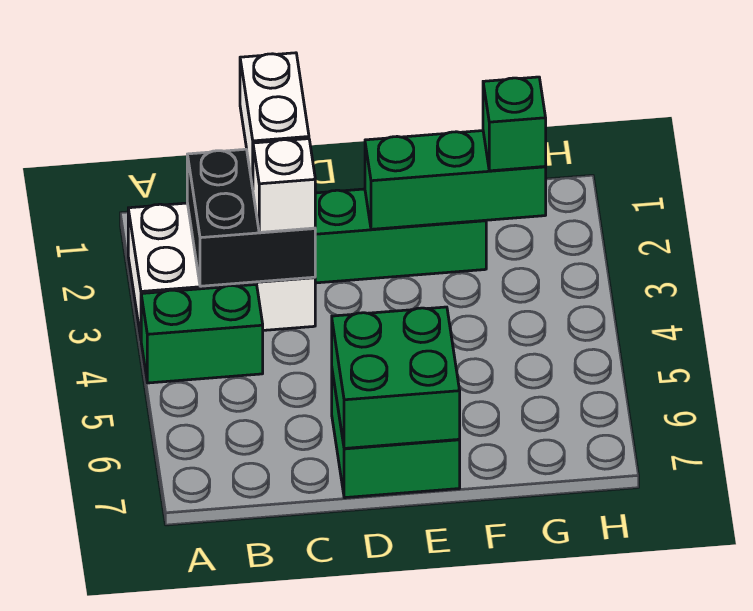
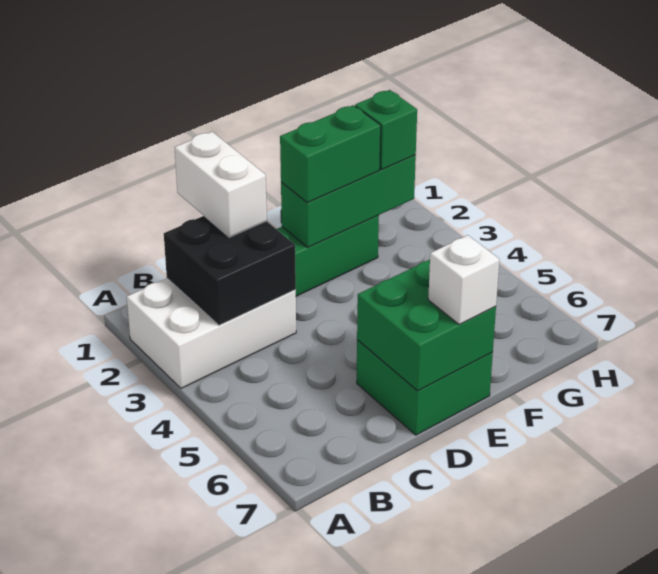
green brick A4:B4 level 1 -> green brick E2:F2 level 3
white brick C3 level 3 -> white brick E7 level 3

